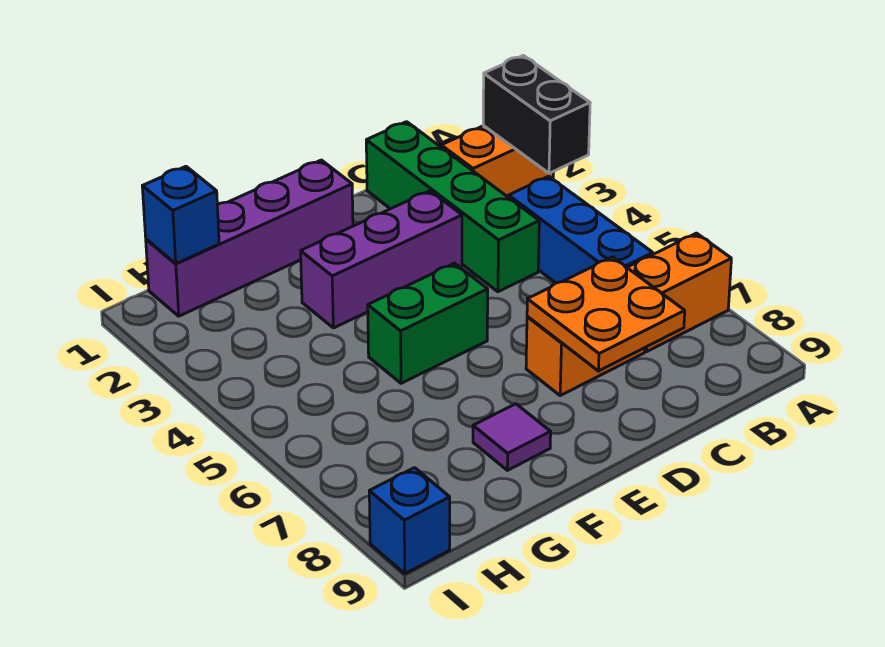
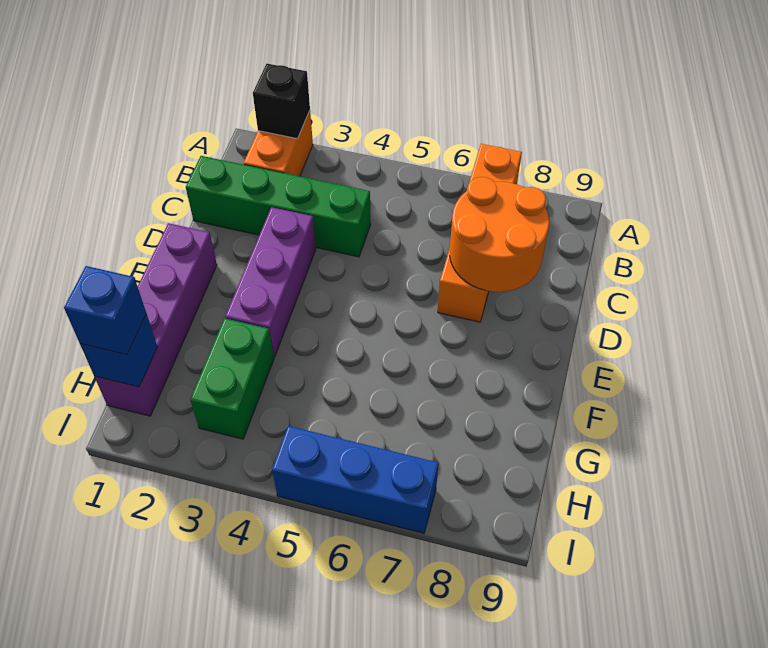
black brick A2:A3 level 2 -> black brick A2 level 2
blue brick B4:B6 level 1 -> blue brick I5:I7 level 1
orange plate C7:D8 level 2 -> orange round brick C7:D8 level 2
green brick E5:F5 level 1 -> green brick G3:H3 level 1
purple tile F8 level 1 -> none
blue brick I9 level 1 -> blue brick H1 level 3

